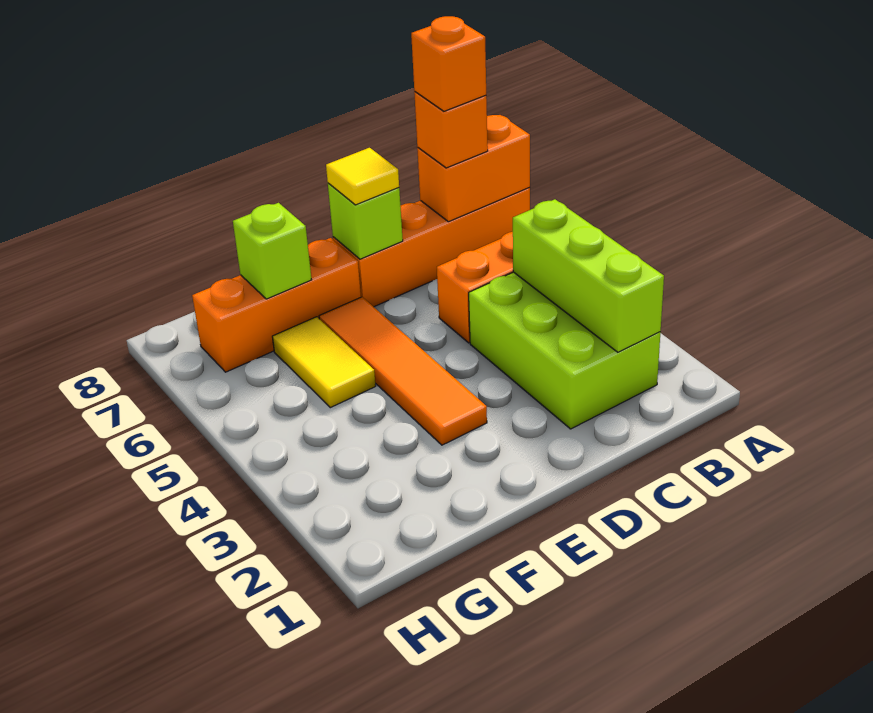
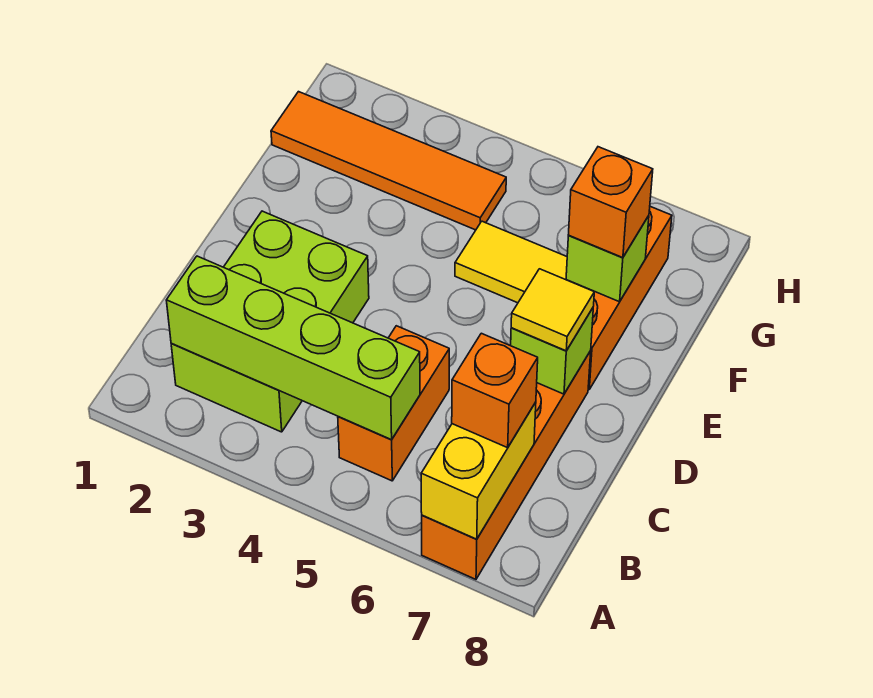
orange brick A7:B7 level 2 -> yellow brick A7:B7 level 2
lime brick B2:C4 level 1 -> lime brick B2:D3 level 1
lime brick B2:B4 level 2 -> lime brick B2:B5 level 2
orange brick B7 level 4 -> orange brick F7 level 3
orange tile E3:E6 level 1 -> orange tile G1:G4 level 1

